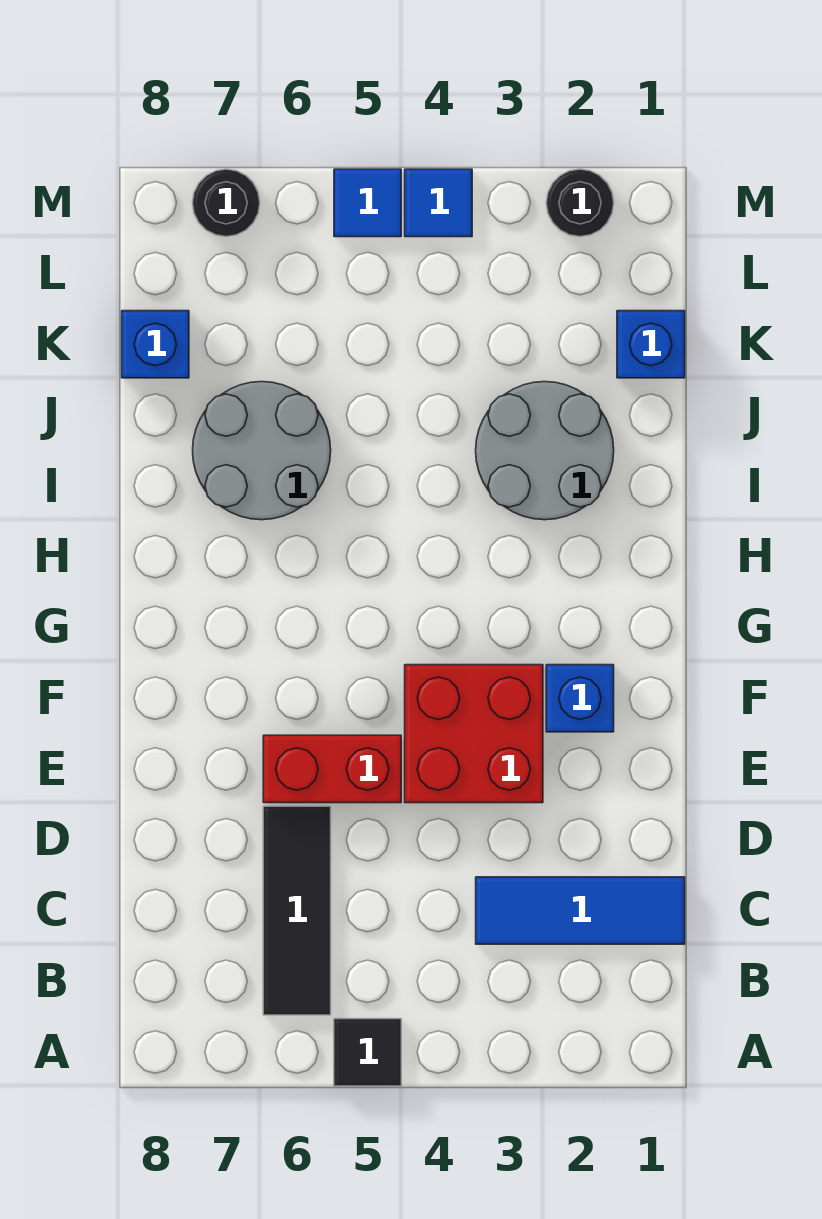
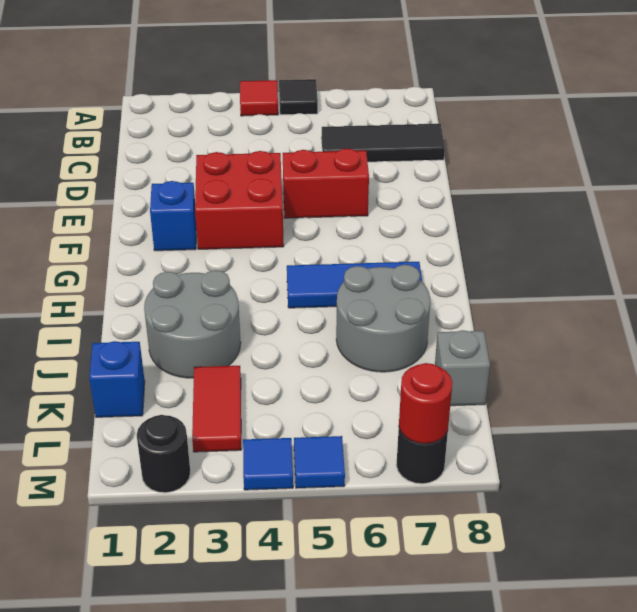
none -> red tile A4 level 1
black tile B6:D6 level 1 -> black tile C6:C8 level 1
blue tile C1:C3 level 1 -> blue tile H5:H7 level 1
none -> red tile K3:L3 level 1
blue brick K8 level 1 -> grey brick K8 level 1
none -> red round brick M7 level 2

